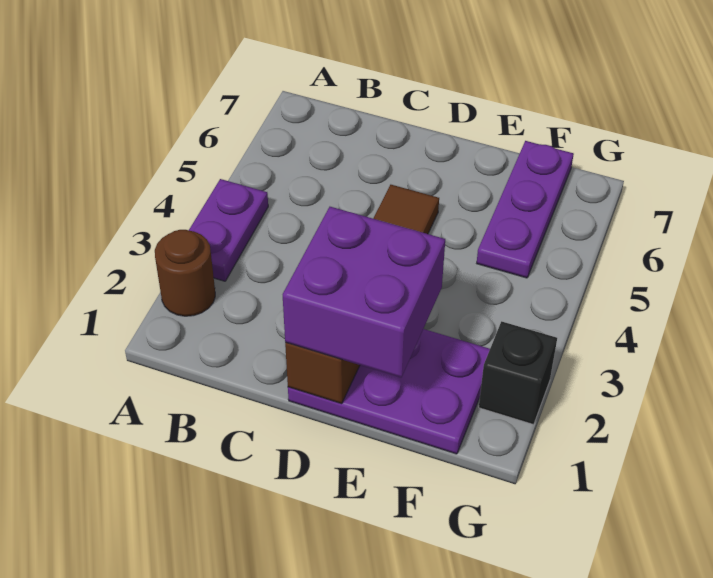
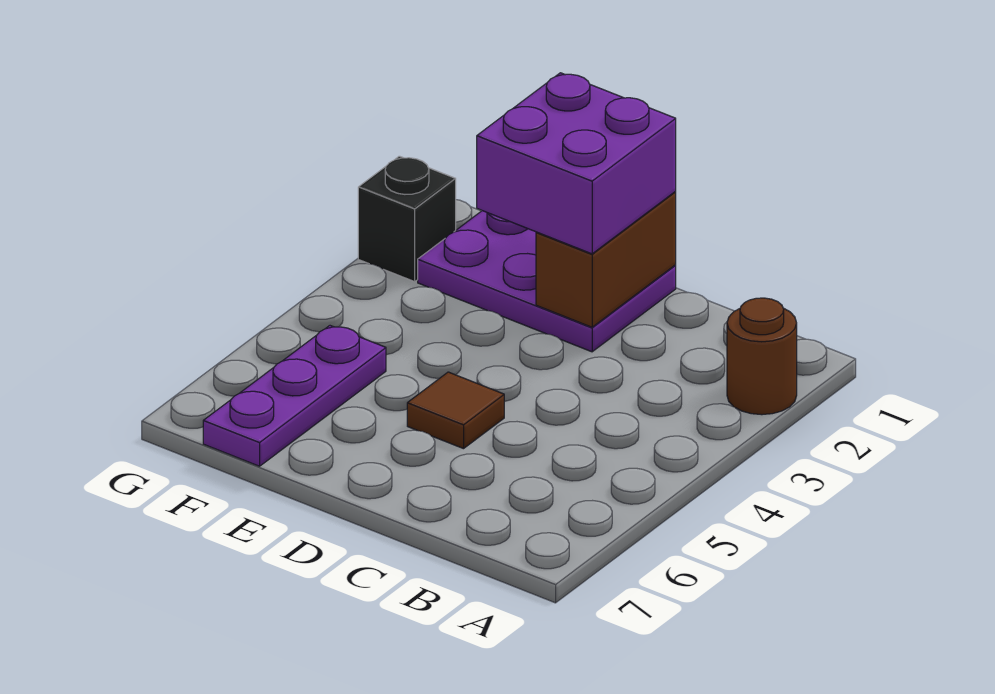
purple plate A3:A4 level 1 -> none

